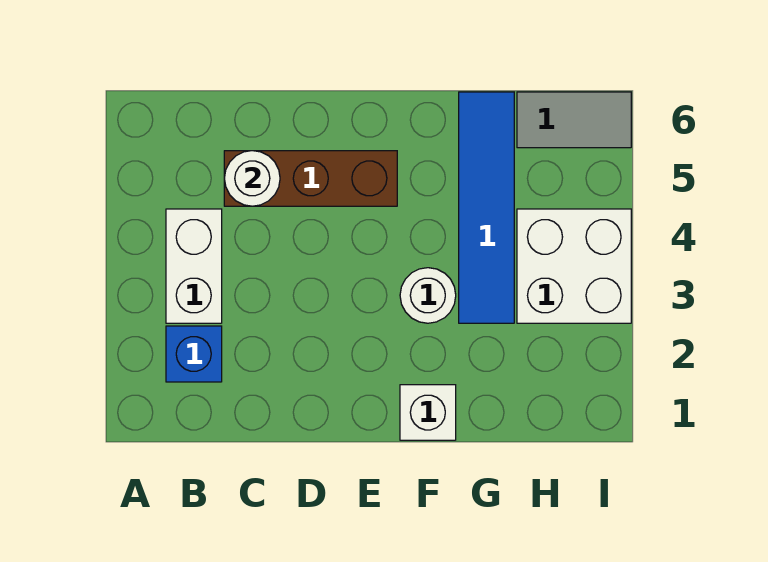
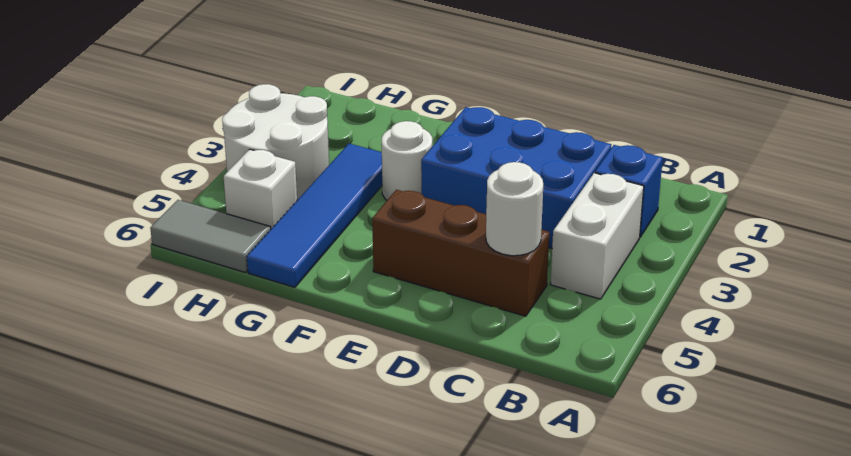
none -> blue brick C2:E3 level 1
white brick F1 level 1 -> white brick H5 level 1
white brick H3:I4 level 1 -> white round brick H3:I4 level 1

